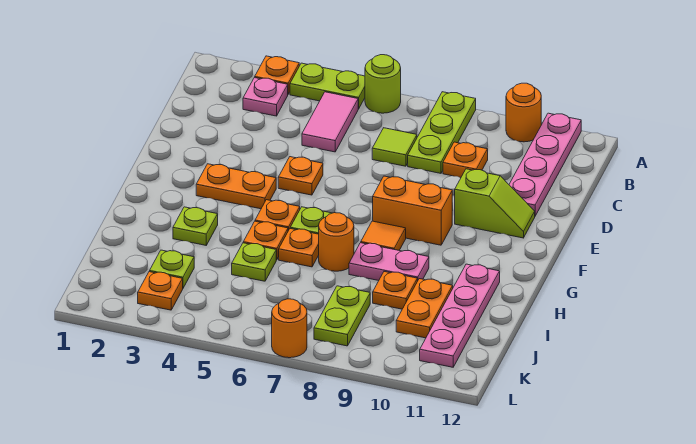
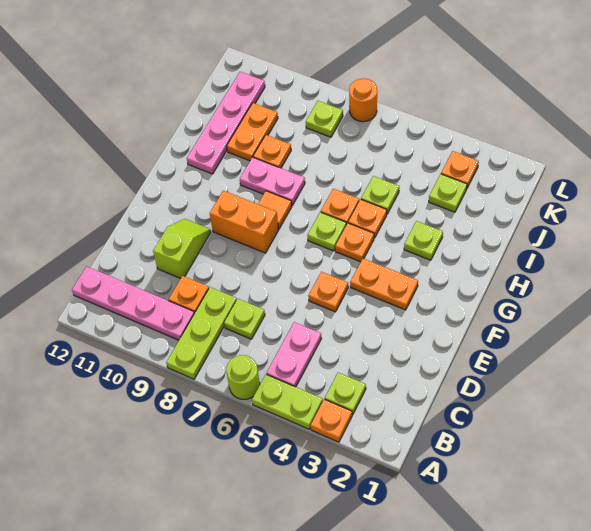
orange round brick A10 level 1 -> none
pink plate A11:D11 level 1 -> pink plate B9:B12 level 1
pink plate B3 level 1 -> lime plate B3 level 1
pink tile B5:C5 level 1 -> pink plate B5:C5 level 1
lime tile C7 level 1 -> lime plate C7 level 1
lime slope E10:E11 level 1 top 10 -> lime slope D10:E10 level 1 top D
orange round brick H7 level 1 -> none
lime plate J8:K8 level 1 -> lime plate K8 level 1

